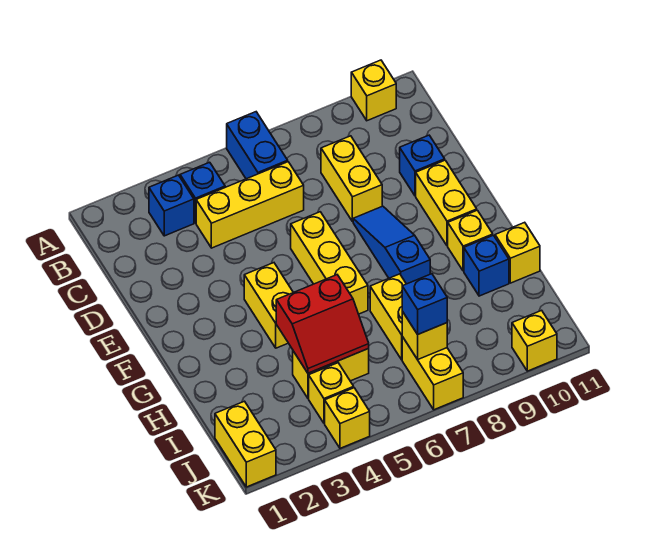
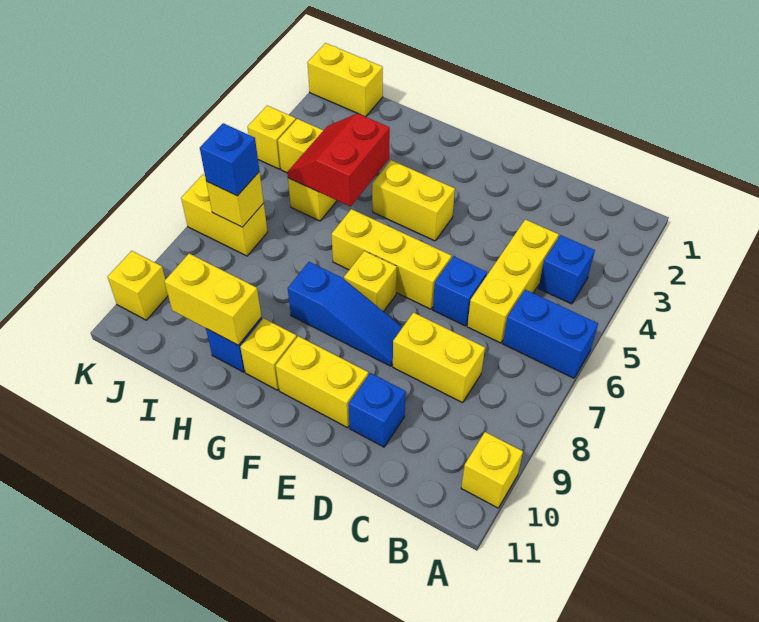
blue brick B3 level 1 -> blue brick D6 level 1
yellow brick H7:I7 level 1 -> yellow brick H10:I10 level 2
yellow brick H11 level 1 -> yellow brick F7 level 1

